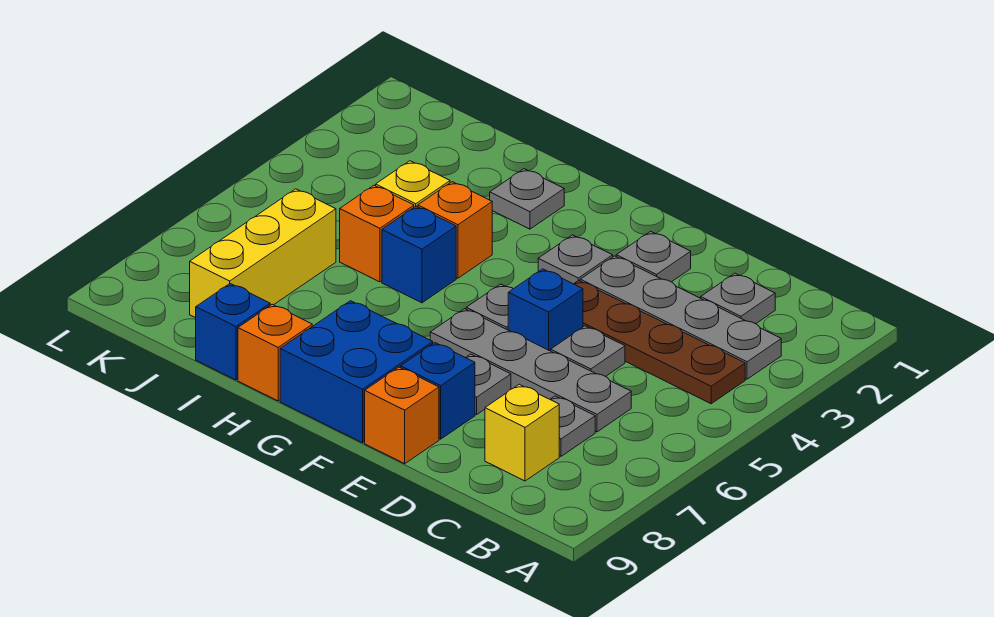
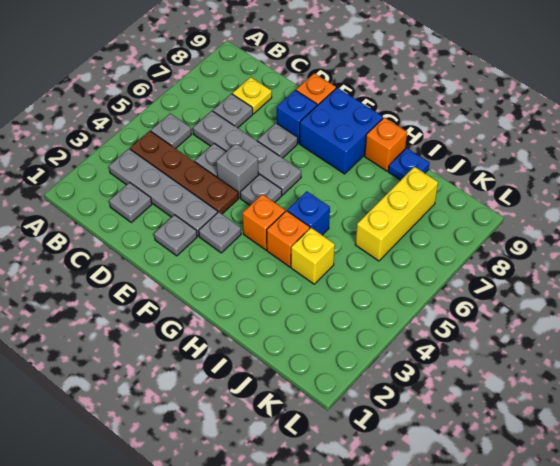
yellow brick C8 level 1 -> yellow plate C8 level 1
blue brick E5 level 1 -> grey brick E5 level 1
grey plate H2 level 1 -> grey plate B5 level 1
orange brick I5 level 1 -> orange brick G4 level 1
blue brick I9 level 1 -> blue plate I9 level 1

